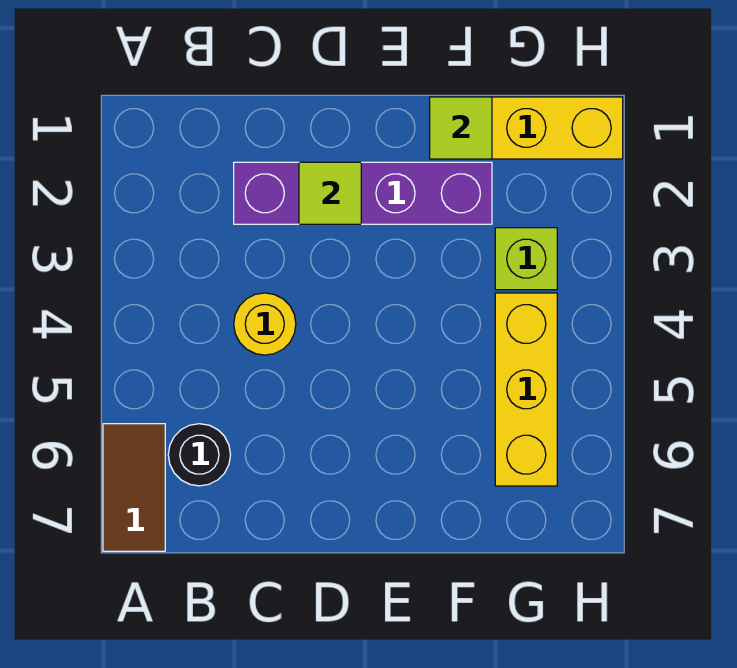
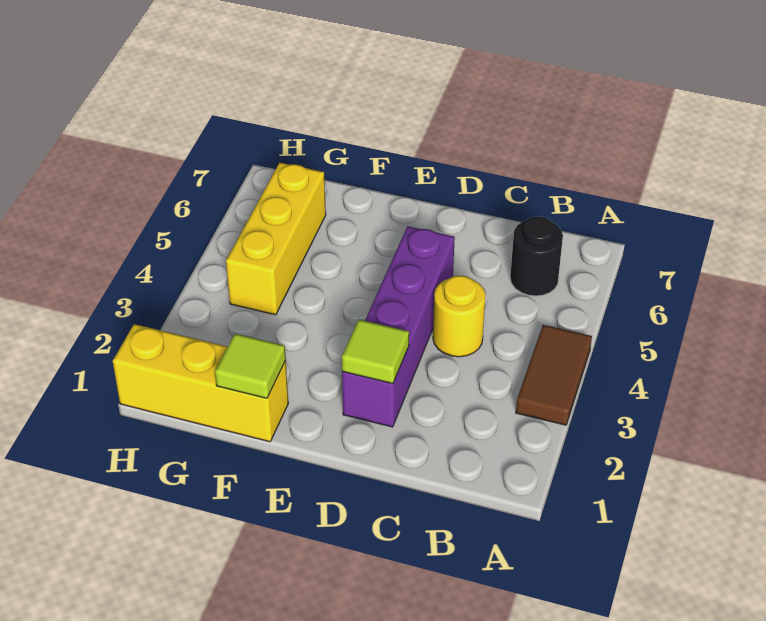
brown tile A6:A7 level 1 -> brown tile A3:A4 level 1
purple brick C2:F2 level 1 -> purple brick D2:D5 level 1
lime brick G3 level 1 -> none

